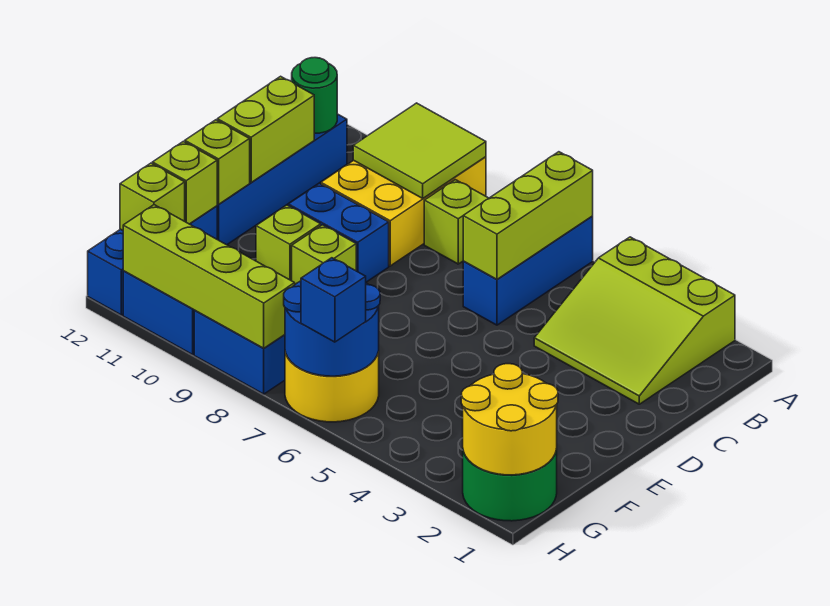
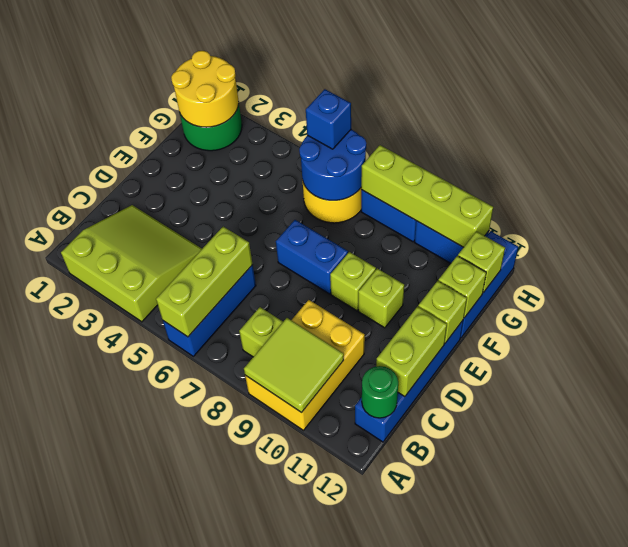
blue brick D9:D10 level 1 -> blue brick E7:E8 level 1

